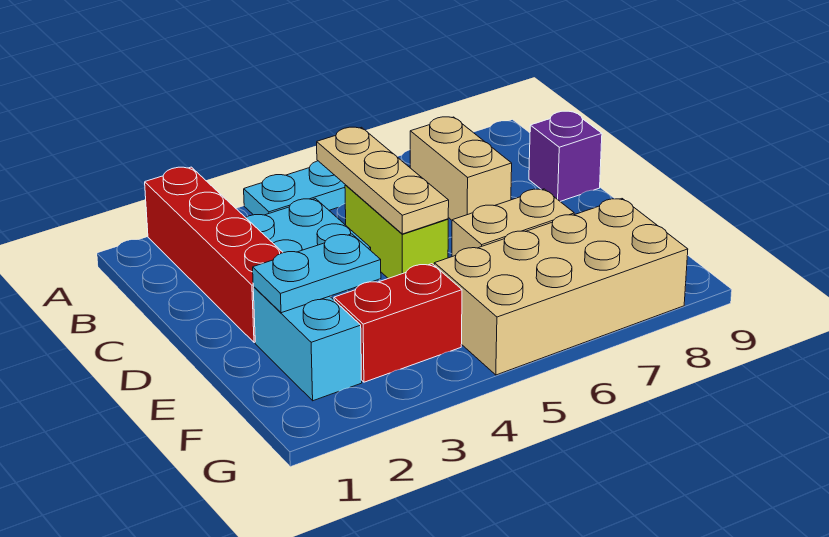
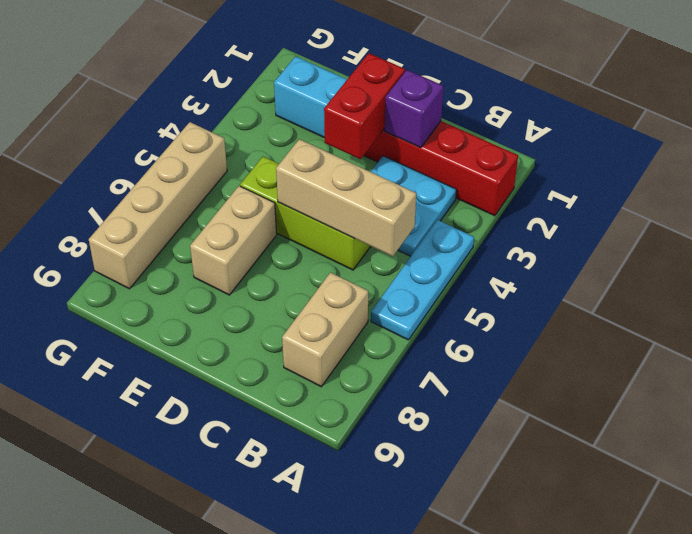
tan plate B5:D5 level 2 -> tan brick B5:D5 level 2
tan brick B7:C7 level 1 -> tan brick B7:B8 level 1
lime brick C5:D5 level 1 -> lime brick C5:E5 level 1
purple brick C9 level 1 -> purple brick C2 level 2
cyan plate E2:E3 level 2 -> none
red brick F3:F4 level 1 -> red brick D2:D3 level 2
tan brick F5:G8 level 1 -> tan brick G5:G8 level 1

